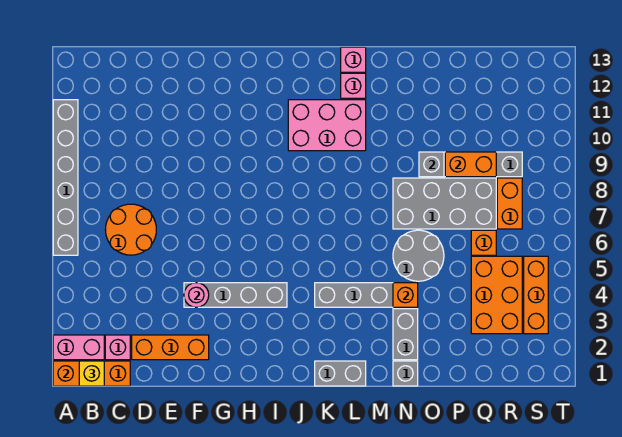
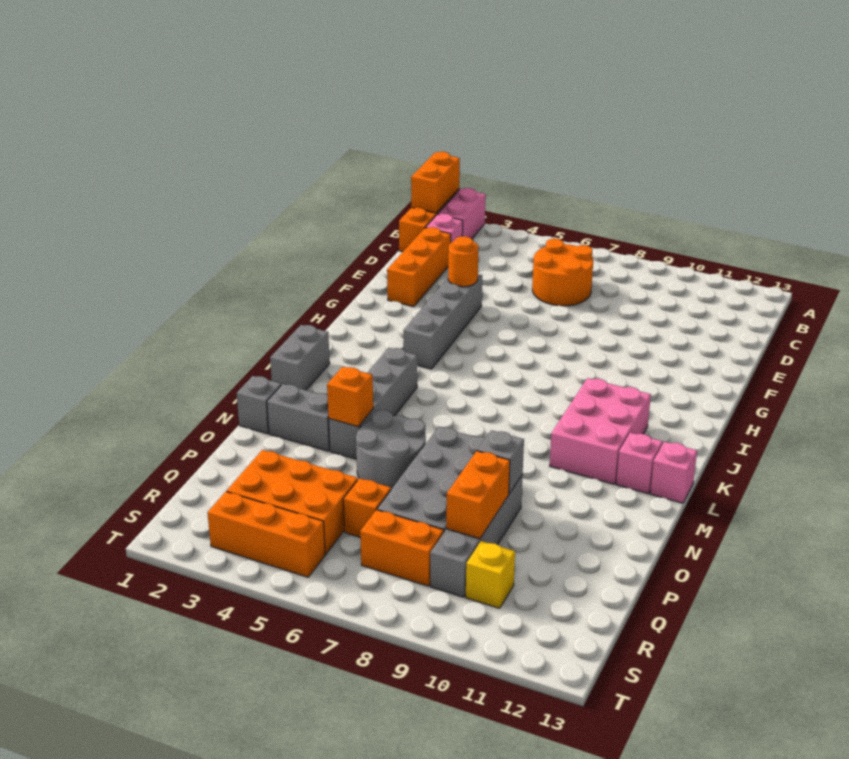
grey brick A6:A11 level 1 -> none
yellow brick B1 level 3 -> yellow brick R10 level 1
pink round brick F4 level 2 -> orange round brick F4 level 2

